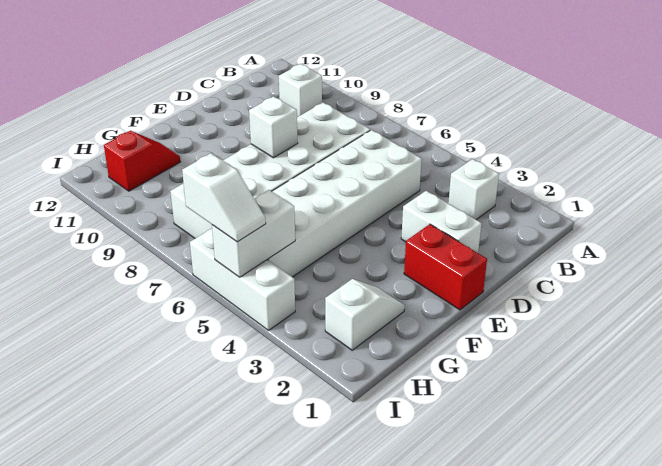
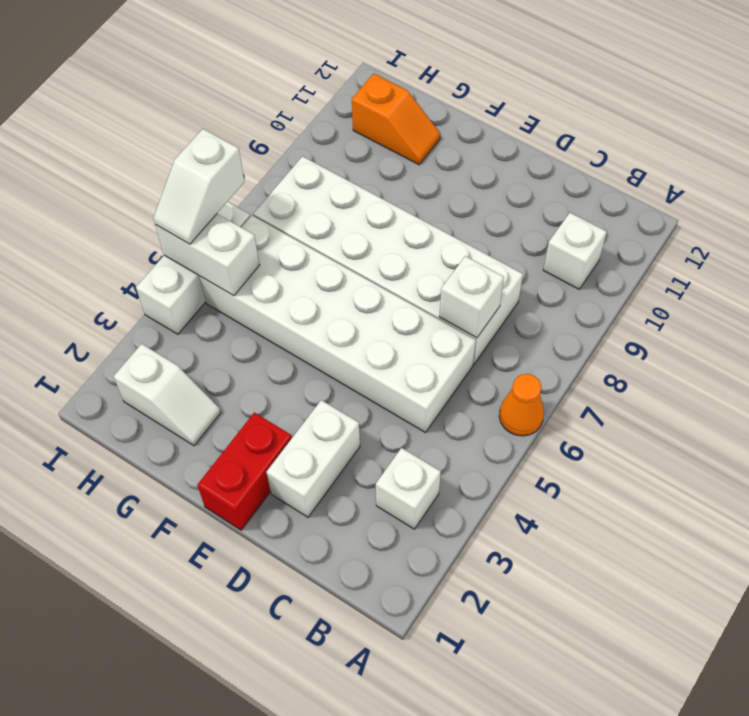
none -> orange cone A6 level 1
white brick E8 level 2 -> white brick C7 level 2
red slope G11:H11 level 1 top H -> orange slope G11:H11 level 1 top H

